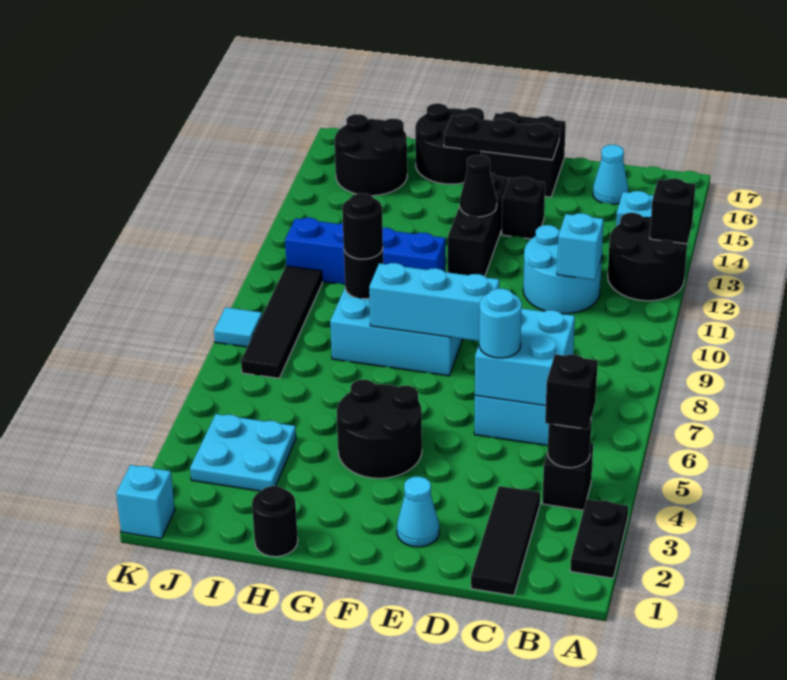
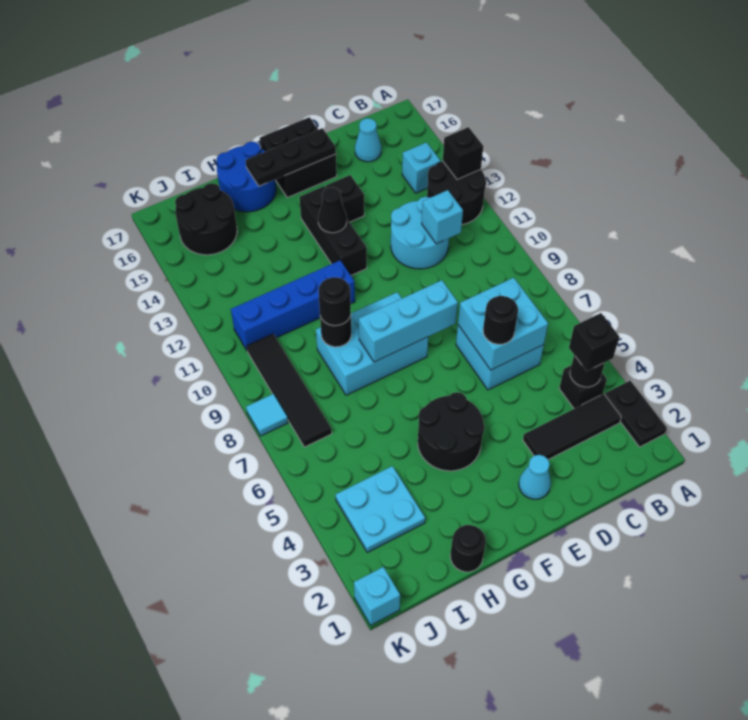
black tile C1:C3 level 1 -> black tile B3:D3 level 1
cyan round brick D6 level 3 -> black round brick D6 level 3
black round brick G16:H17 level 1 -> blue round brick G16:H17 level 1

